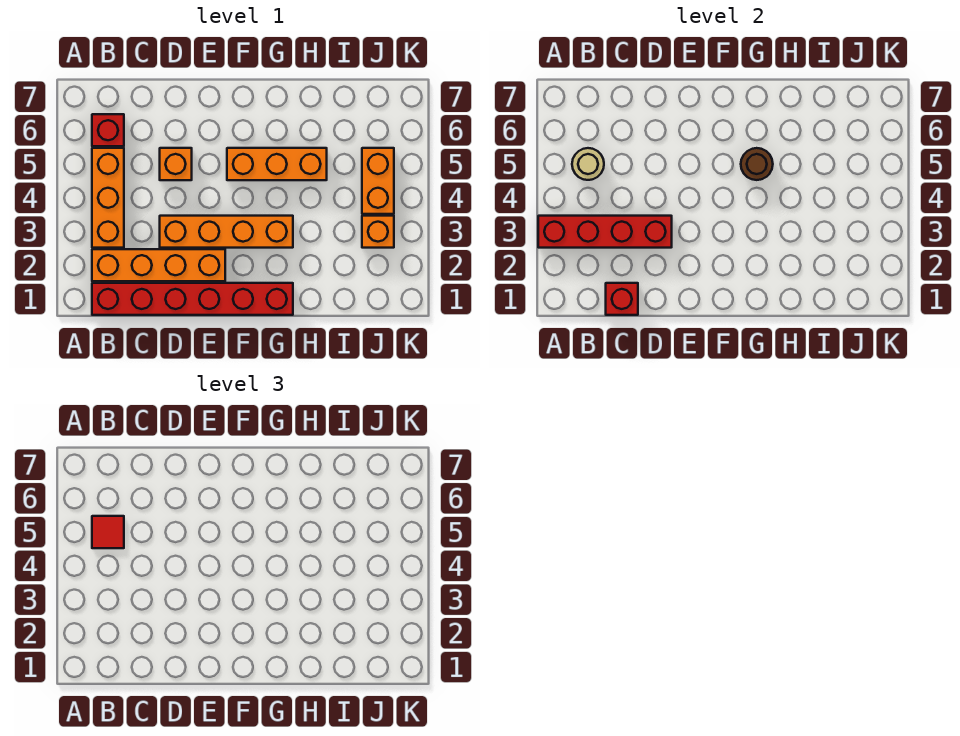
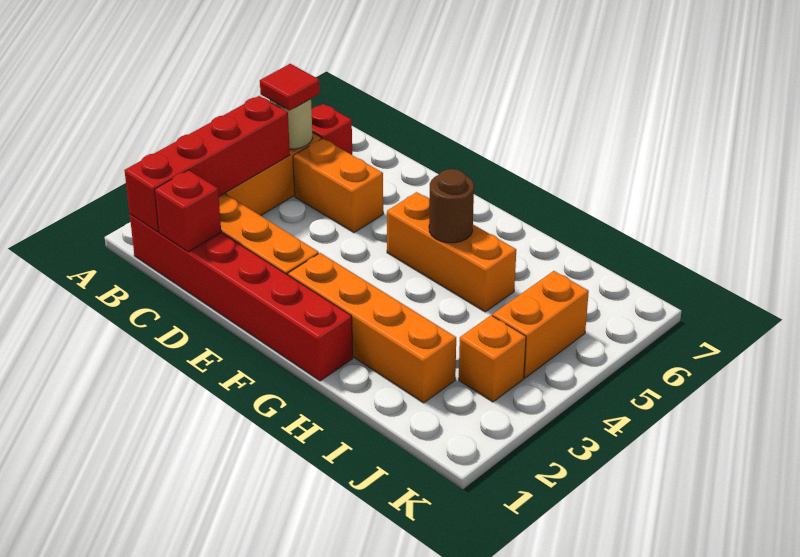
red brick A3:D3 level 2 -> red brick B1:B4 level 2
orange brick D3:G3 level 1 -> orange brick F2:I2 level 1
orange brick D5 level 1 -> orange brick C5:D5 level 1

